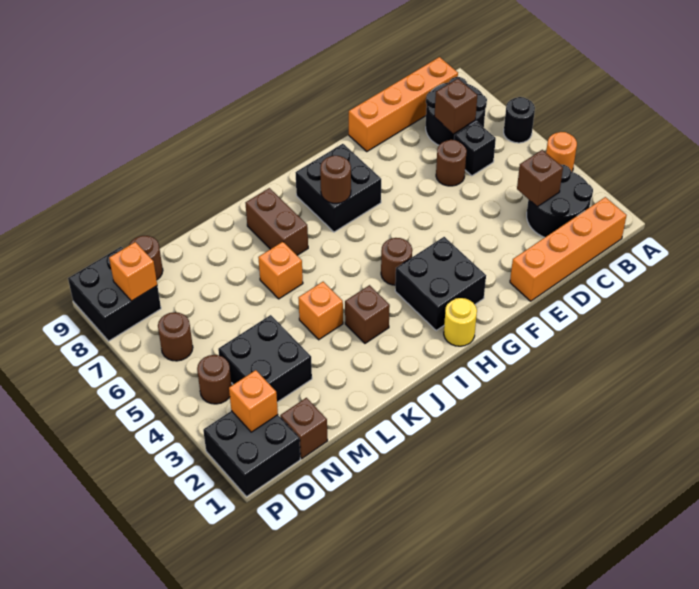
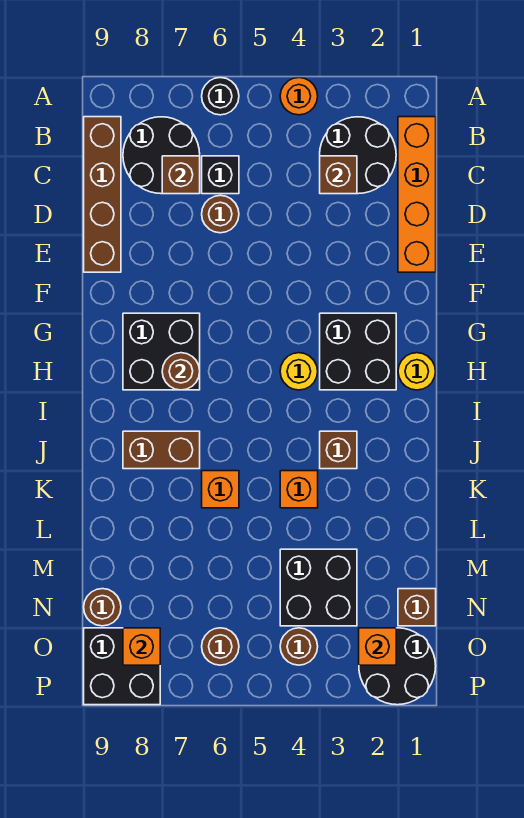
orange brick B9:E9 level 1 -> brown brick B9:E9 level 1
brown round brick H4 level 1 -> yellow round brick H4 level 1
black brick O1:P2 level 1 -> black round brick O1:P2 level 1

